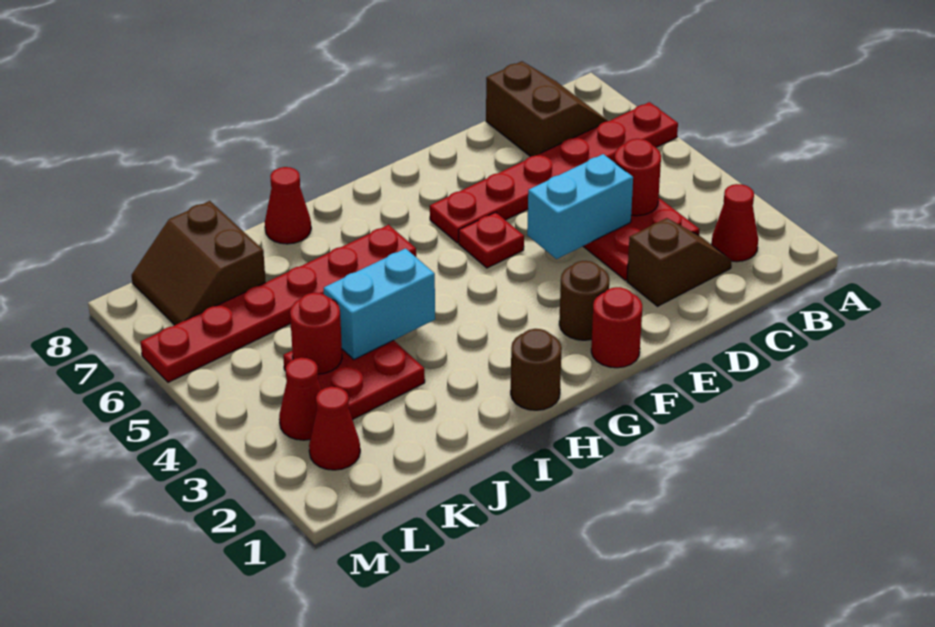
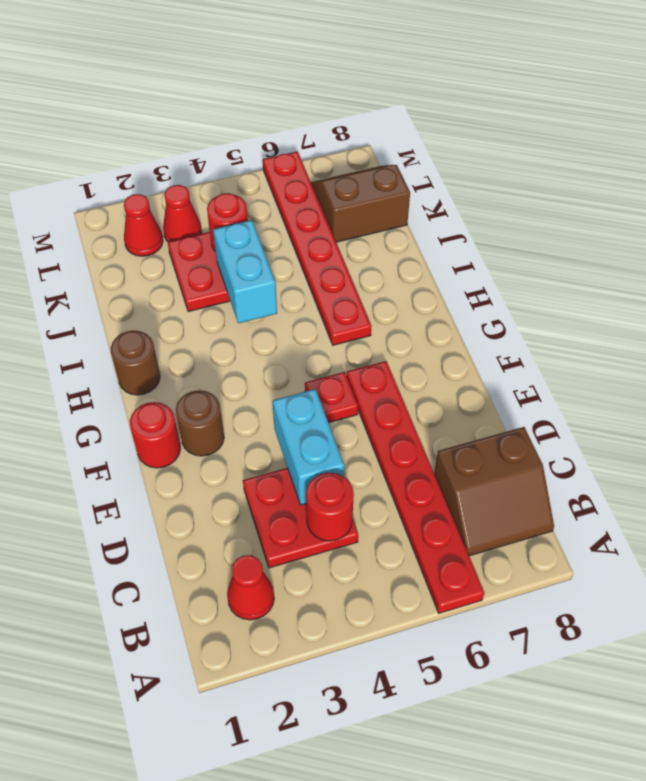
brown slope C2:D2 level 1 top D -> none
red cone I8 level 1 -> none

